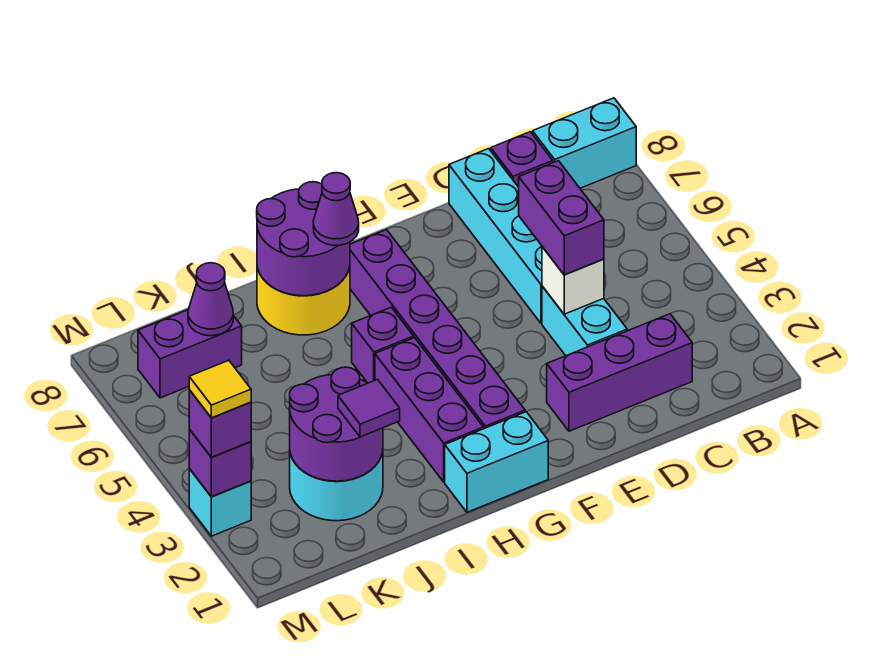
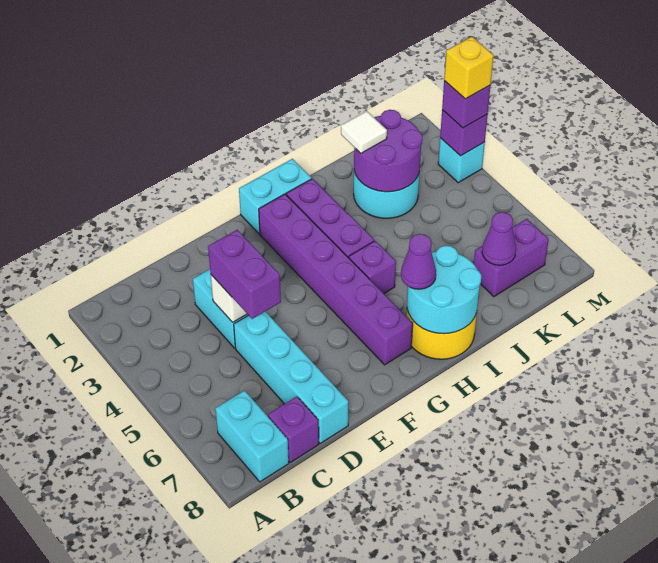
cyan brick A8:B8 level 1 -> cyan brick B7:B8 level 1
purple brick C2:E2 level 1 -> none
purple round brick H7:I8 level 2 -> cyan round brick H7:I8 level 2
purple tile J2 level 3 -> white tile J2 level 3
yellow tile M3 level 4 -> yellow brick M3 level 4

